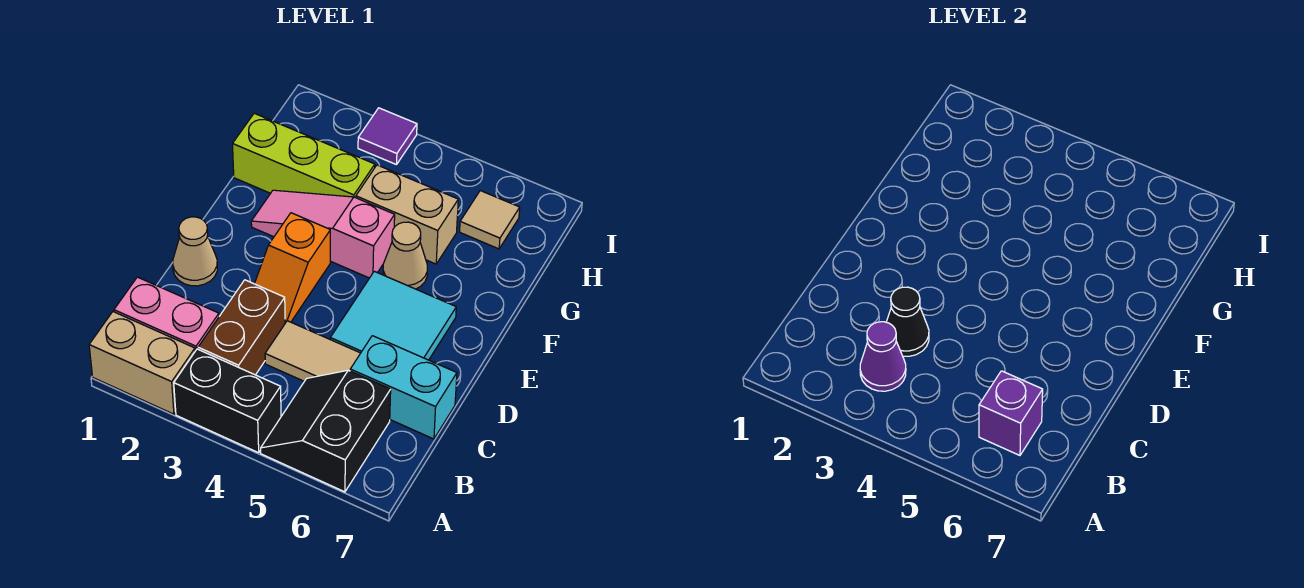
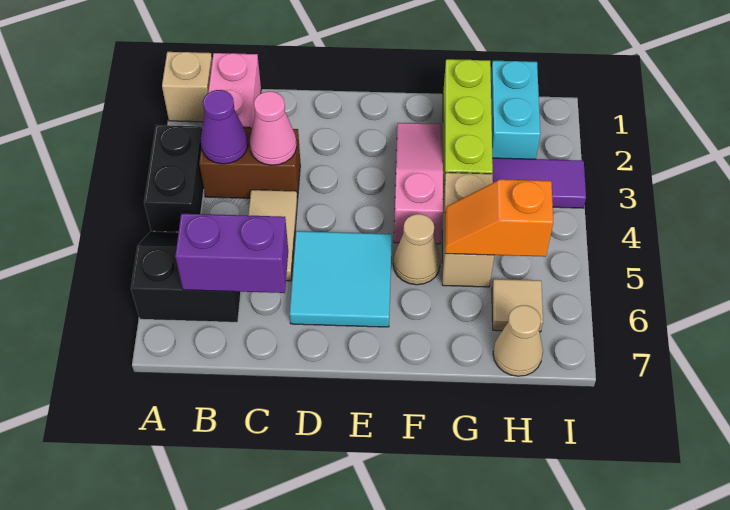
tan brick A1:A2 level 1 -> tan brick A1 level 1
purple brick B6 level 2 -> purple brick B6:C6 level 2
black cone C3 level 2 -> pink cone C3 level 2
cyan brick C6:C7 level 1 -> cyan brick H1:H2 level 1
tan cone D1 level 1 -> tan cone H7 level 1
orange slope D3:E3 level 1 top E -> orange slope G5:H5 level 2 top H
purple tile I3 level 1 -> purple tile H3:I3 level 1

